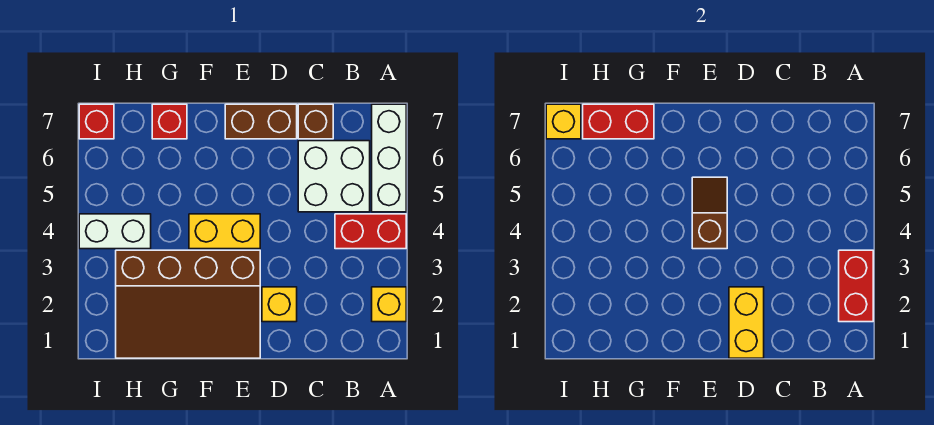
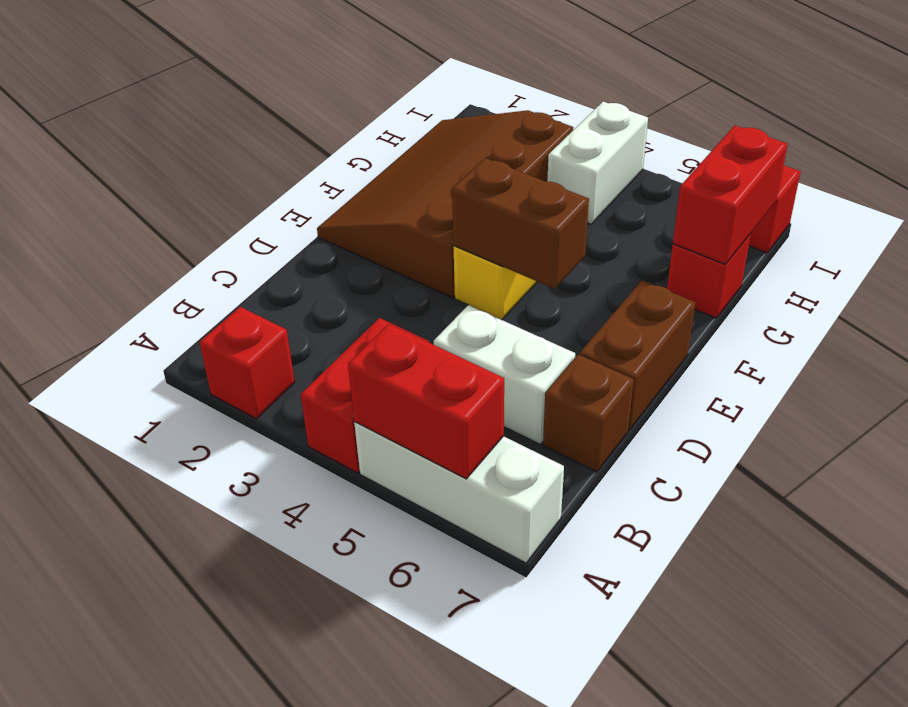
yellow brick A2 level 1 -> red brick A2 level 1
red brick A2:A3 level 2 -> red brick A5:A6 level 2
white brick B5:C6 level 1 -> white brick C5:C6 level 1
yellow brick D1:D2 level 2 -> none
yellow brick D2 level 1 -> none
brown slope E4:E5 level 2 top 4 -> brown brick E4:E5 level 2
yellow brick I7 level 2 -> none

